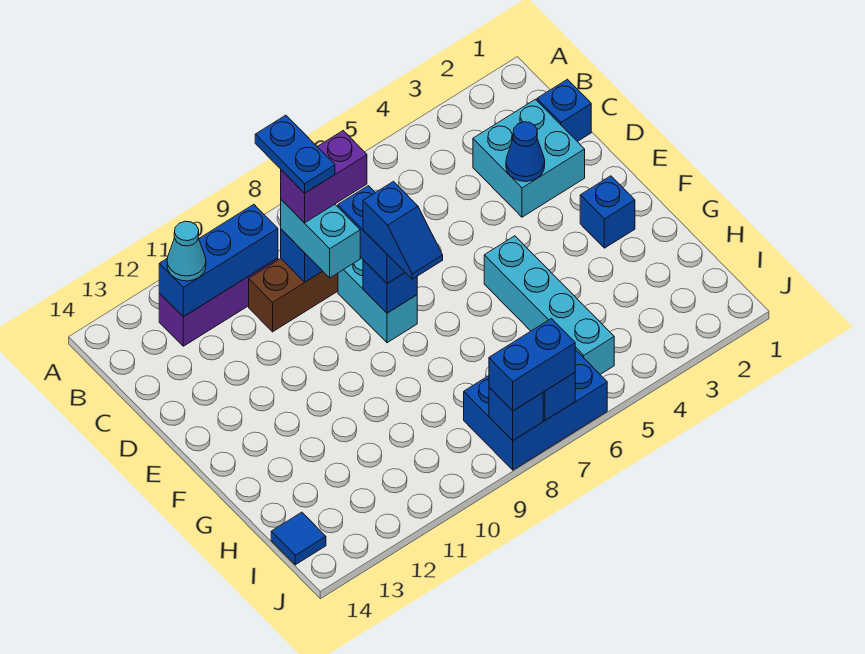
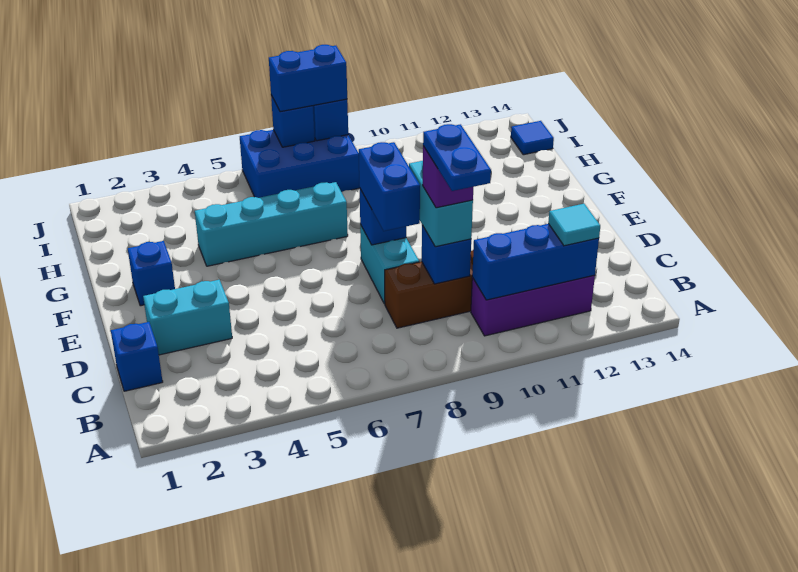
cyan cone B12 level 3 -> cyan tile B12 level 3
cyan brick C2:D3 level 1 -> cyan brick D2:D3 level 1
purple brick C8:C9 level 4 -> purple brick C9 level 4
blue cone D3 level 2 -> none
blue slope E8:F8 level 4 top E -> none
cyan brick F5:I5 level 1 -> cyan brick G4:G7 level 1

